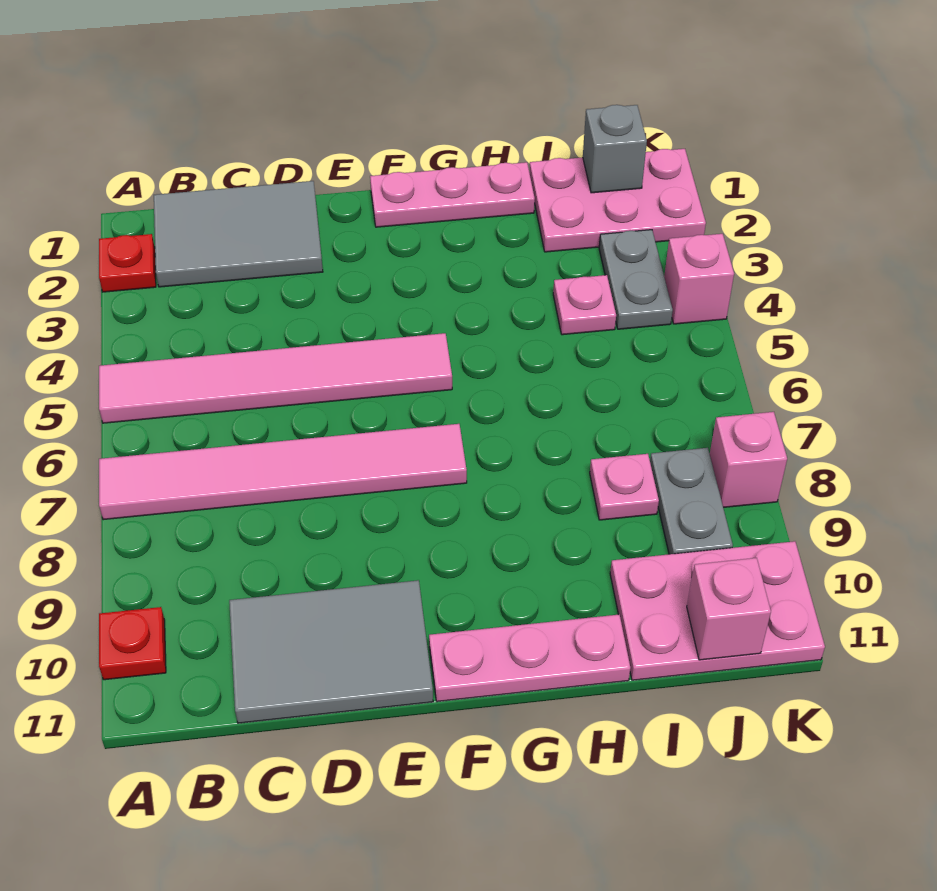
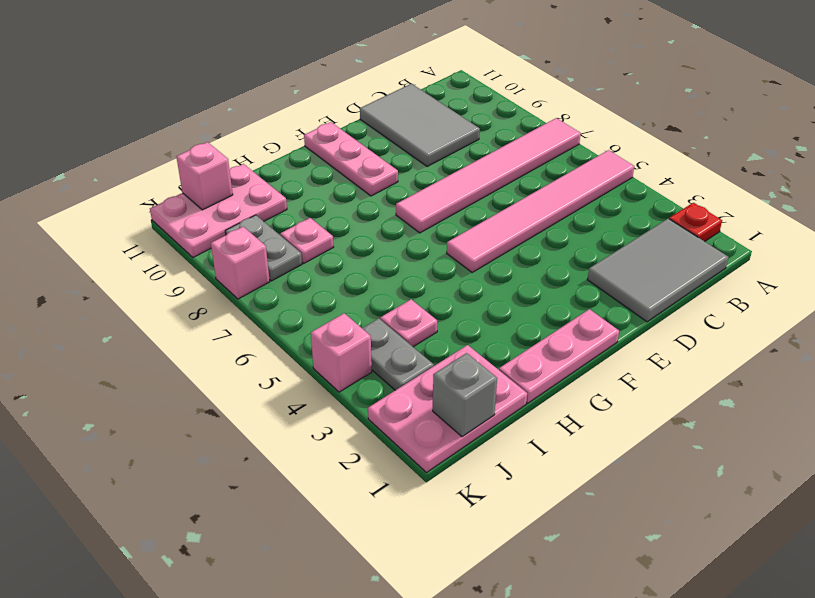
red plate A10 level 1 -> none
grey tile C10:E11 level 1 -> grey tile C9:D11 level 1
pink plate F11:H11 level 1 -> pink plate F9:F11 level 1

